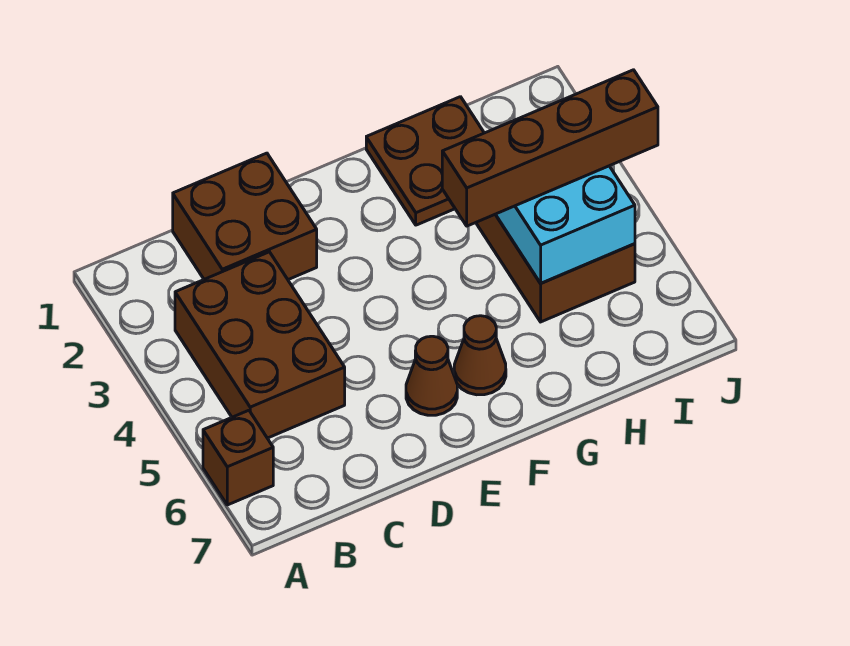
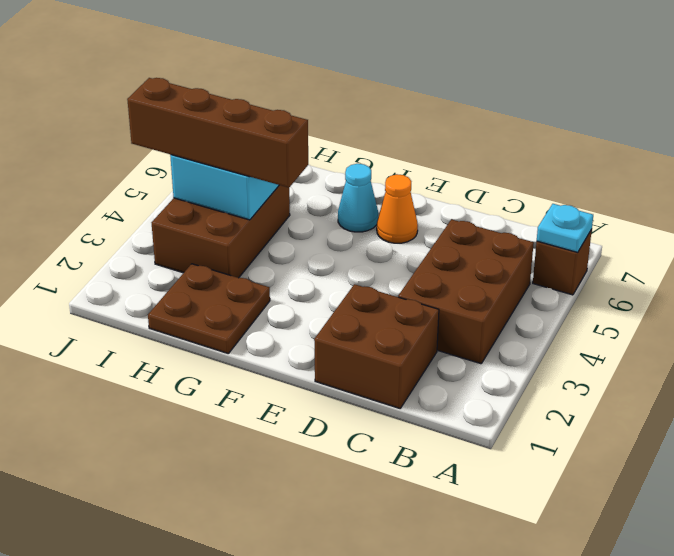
none -> cyan plate A6 level 2
brown cone E6 level 1 -> orange cone E6 level 1
brown cone F6 level 1 -> cyan cone F6 level 1

